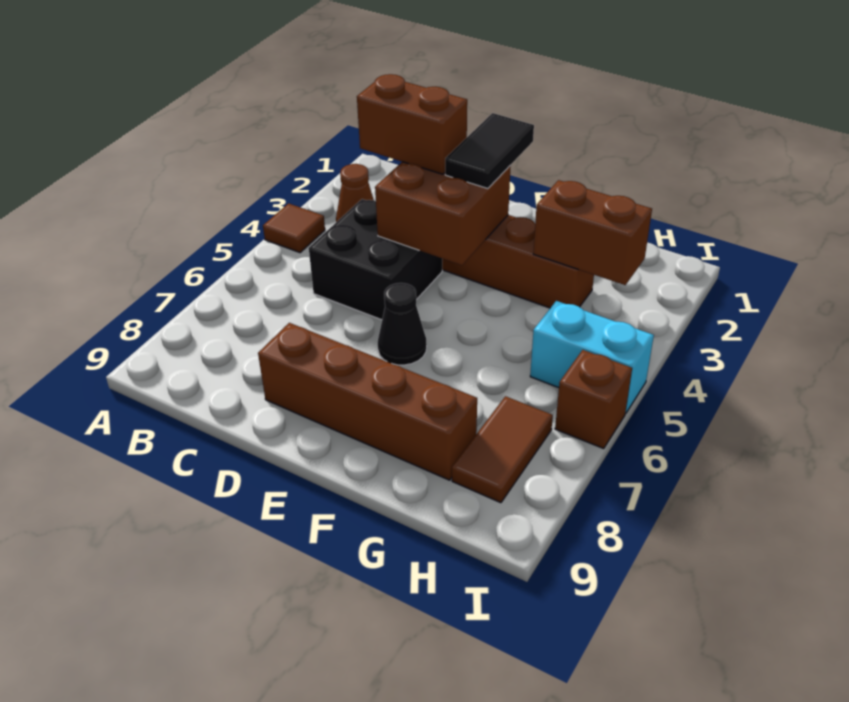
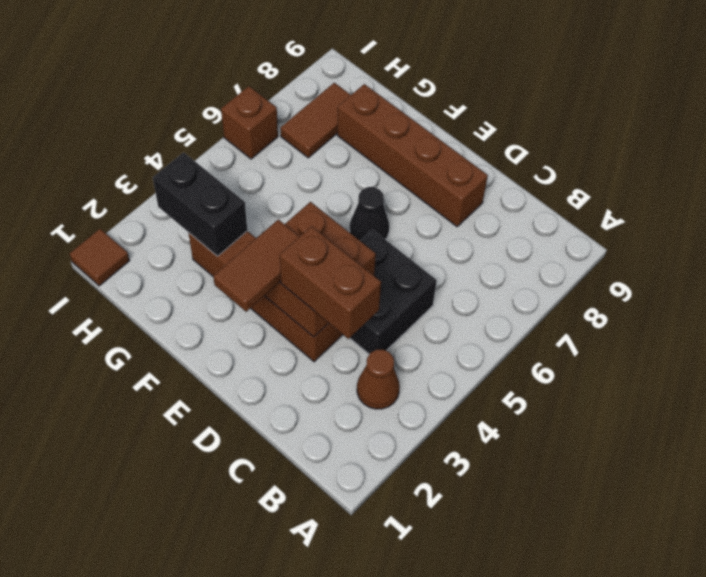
brown tile A4 level 1 -> brown tile I1 level 1
black tile E2:E3 level 3 -> brown tile E2:E3 level 3
brown brick G3:H3 level 2 -> black brick G3:H3 level 2
cyan brick H5:I5 level 1 -> none

